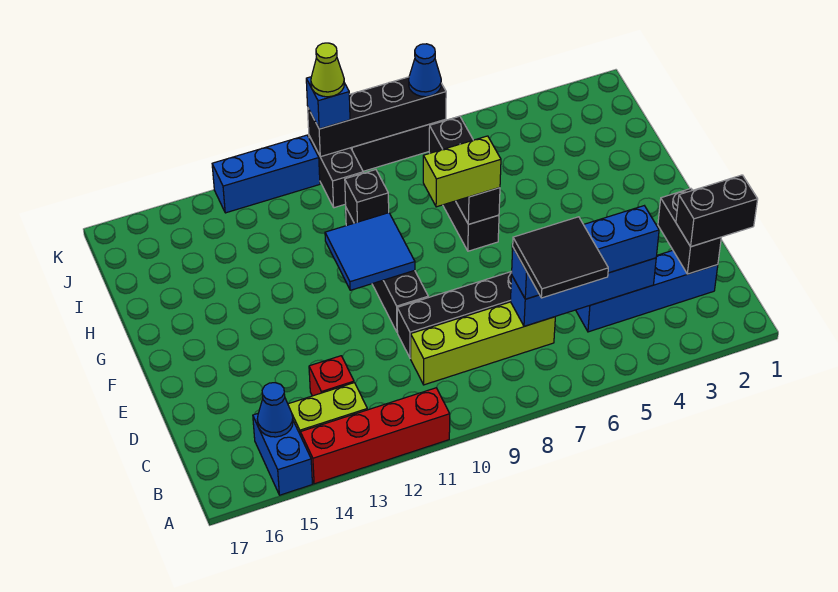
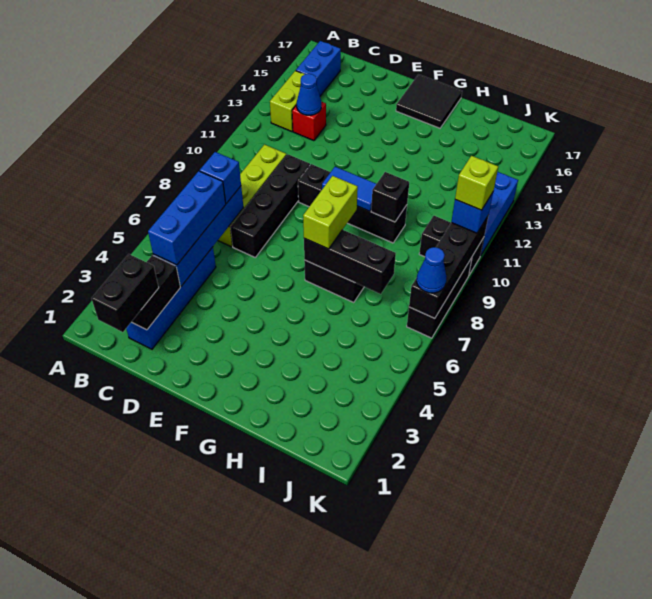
red brick A11:A14 level 1 -> none
blue brick A15:B15 level 1 -> blue brick B15:B16 level 1
black tile B6:C7 level 4 -> black tile F16:G17 level 1
blue cone B15 level 2 -> blue cone C13 level 2
black brick C2:D2 level 2 -> black brick C2:C3 level 2
blue tile F10:G11 level 2 -> blue tile F10:G10 level 2
lime cone K10 level 4 -> lime brick K10 level 4

